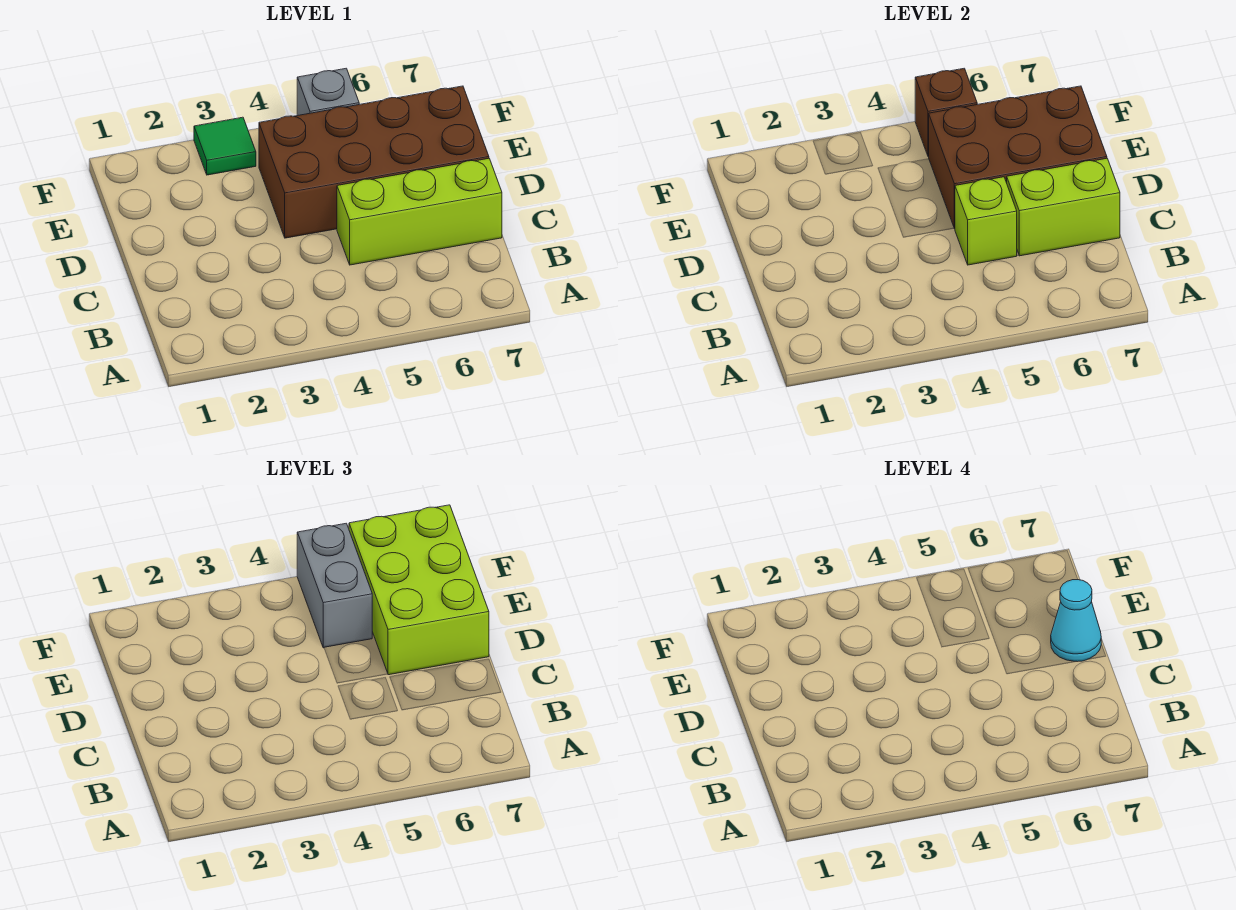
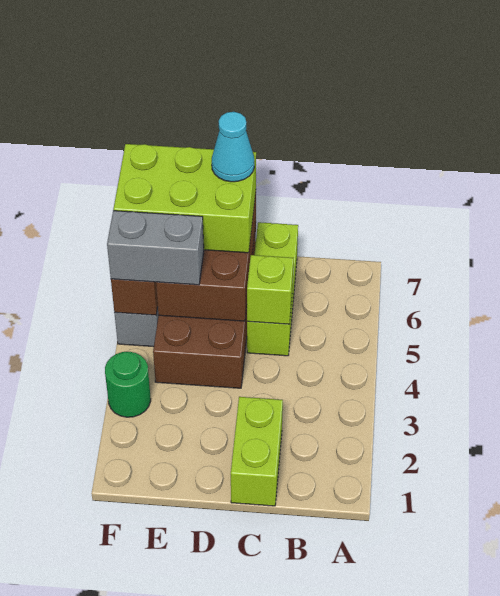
lime brick C6:C7 level 2 -> lime brick C1:C2 level 1
green tile F3 level 1 -> green round brick F3 level 1

